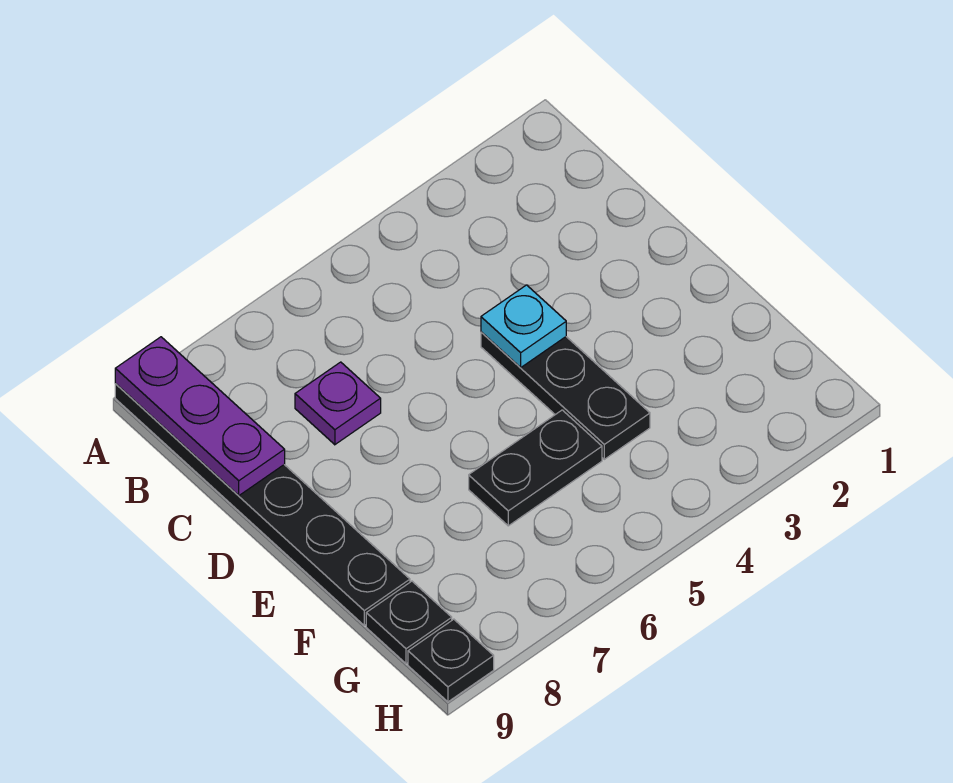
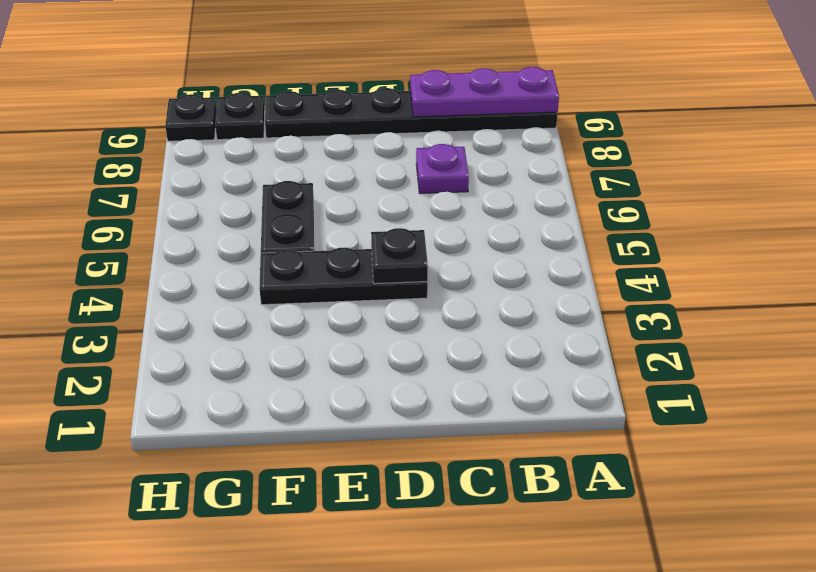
cyan plate D4 level 2 -> black plate D4 level 2

